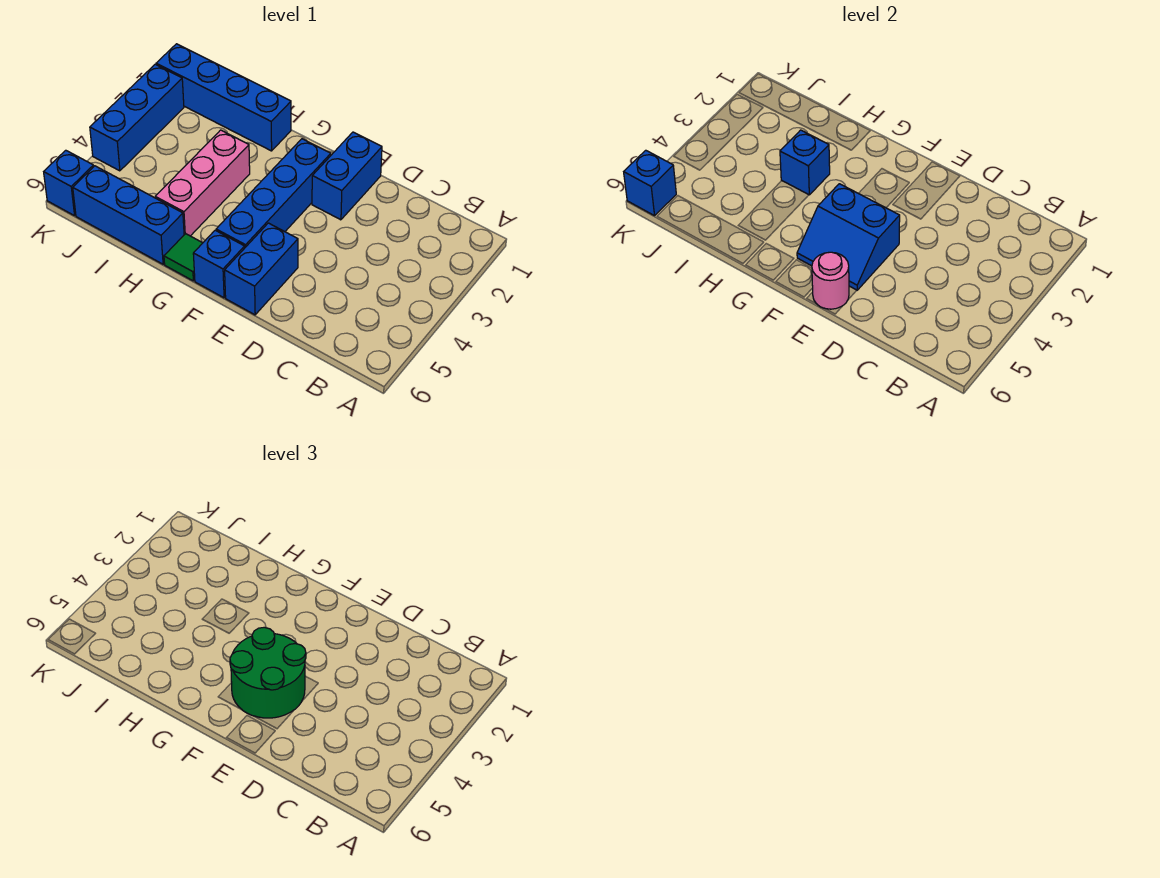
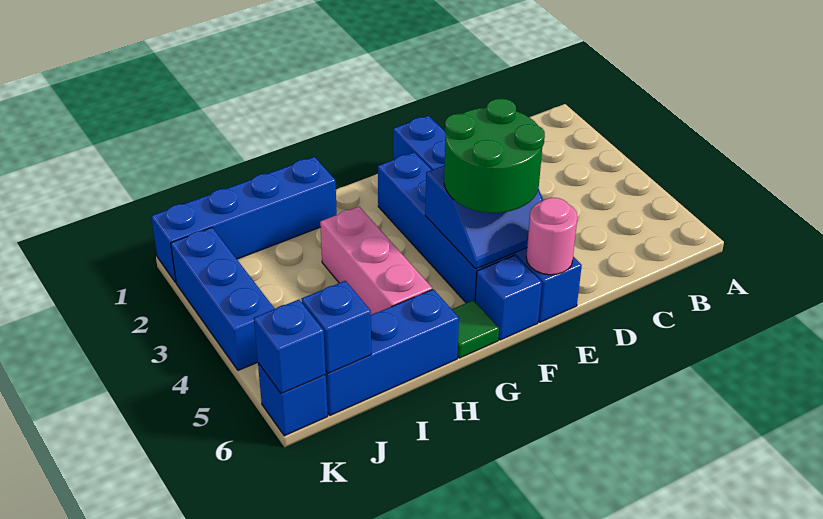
blue brick H3 level 2 -> blue brick J6 level 2

